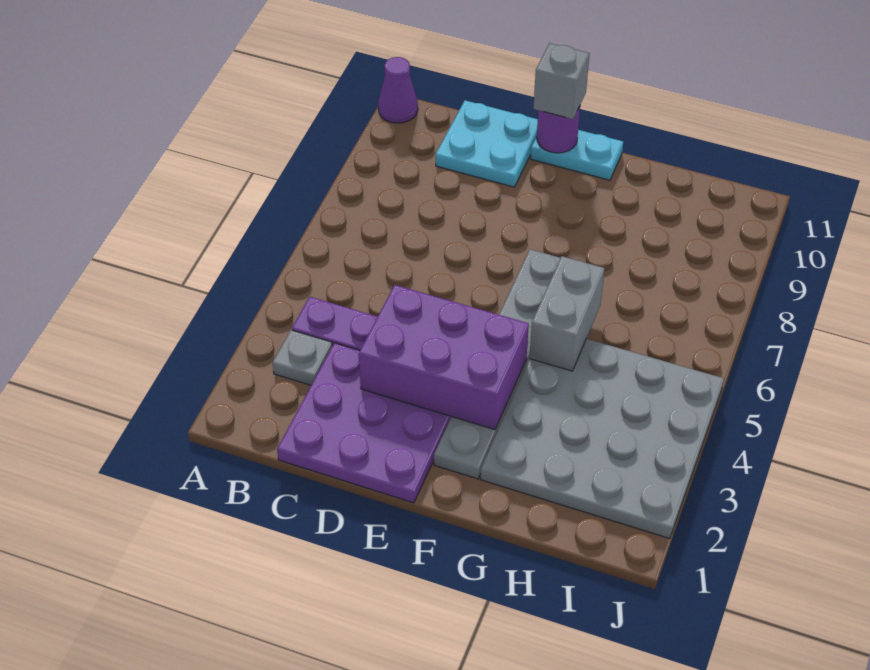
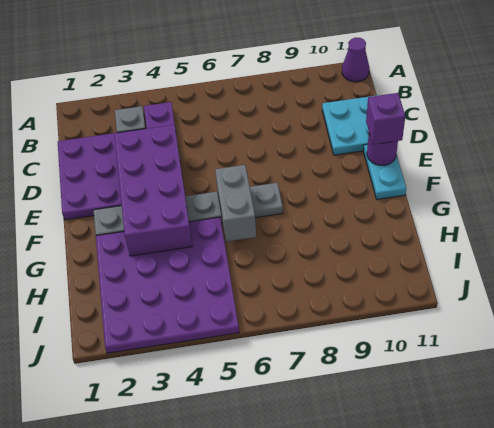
purple brick D3:F4 level 2 -> purple brick D3:G4 level 2
grey brick E11 level 3 -> purple brick E11 level 3
grey plate G2:J5 level 1 -> purple plate G2:J5 level 1
grey brick G5:G6 level 2 -> grey brick F6:G6 level 2

